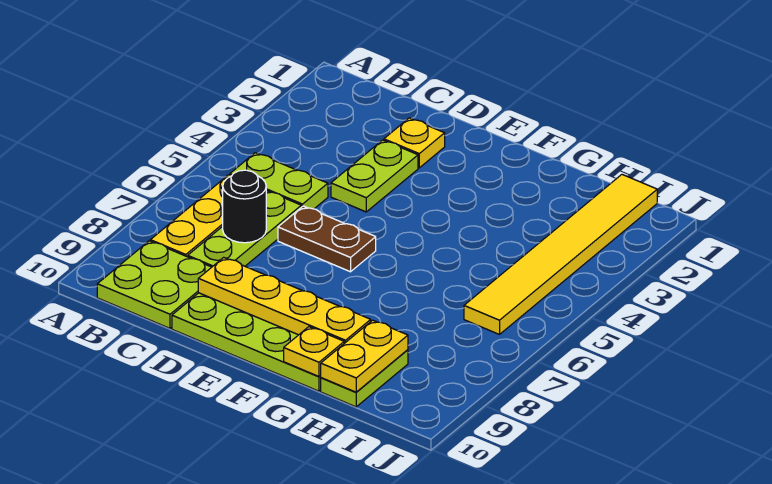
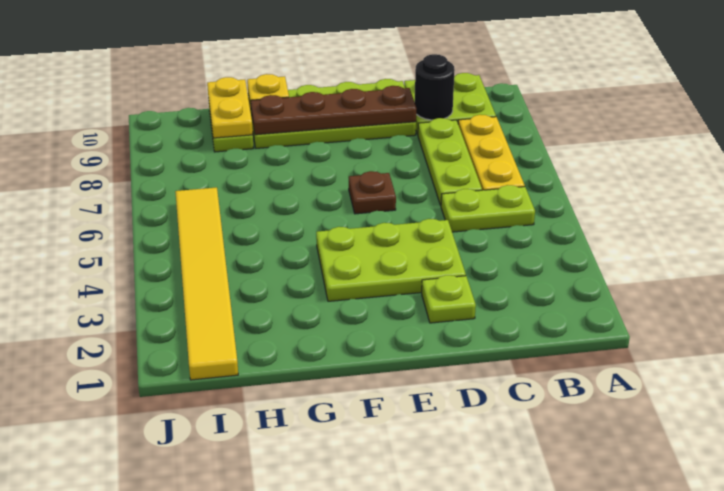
black round brick C7 level 2 -> black round brick C9 level 2
yellow plate D2 level 1 -> lime plate D2 level 1
lime plate D3:D4 level 1 -> lime plate D3:F4 level 1
brown plate D6:E6 level 1 -> brown plate E6 level 1
yellow plate D9:G9 level 2 -> brown plate D9:G9 level 2

